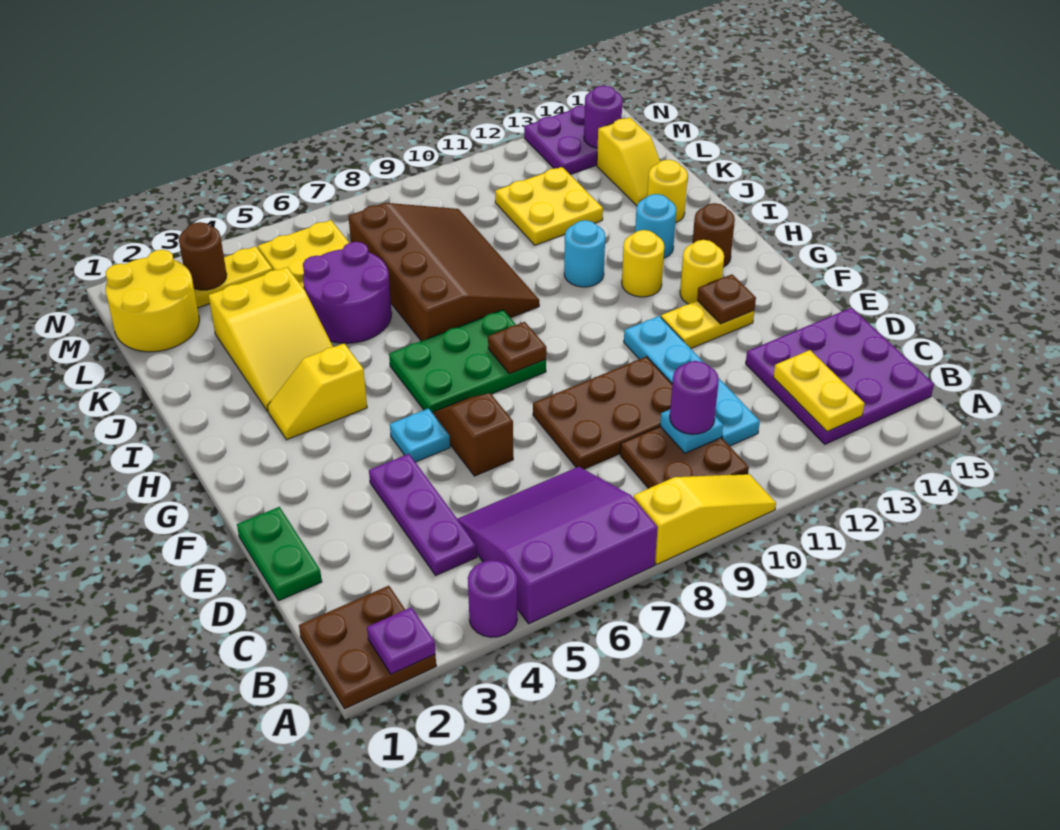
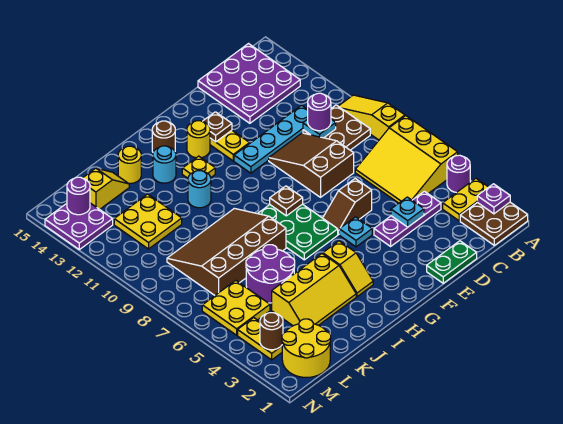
purple slope A5:C7 level 1 top A -> yellow slope A5:C7 level 1 top A
yellow plate B13:C13 level 2 -> yellow plate A3:B3 level 1
none -> cyan plate D4 level 2
brown plate D8:E10 level 1 -> brown slope D8:E10 level 1 top 8
yellow round brick H12 level 1 -> yellow plate H12 level 1
yellow slope I3:K4 level 1 top K -> yellow slope I3:K4 level 1 top 4

